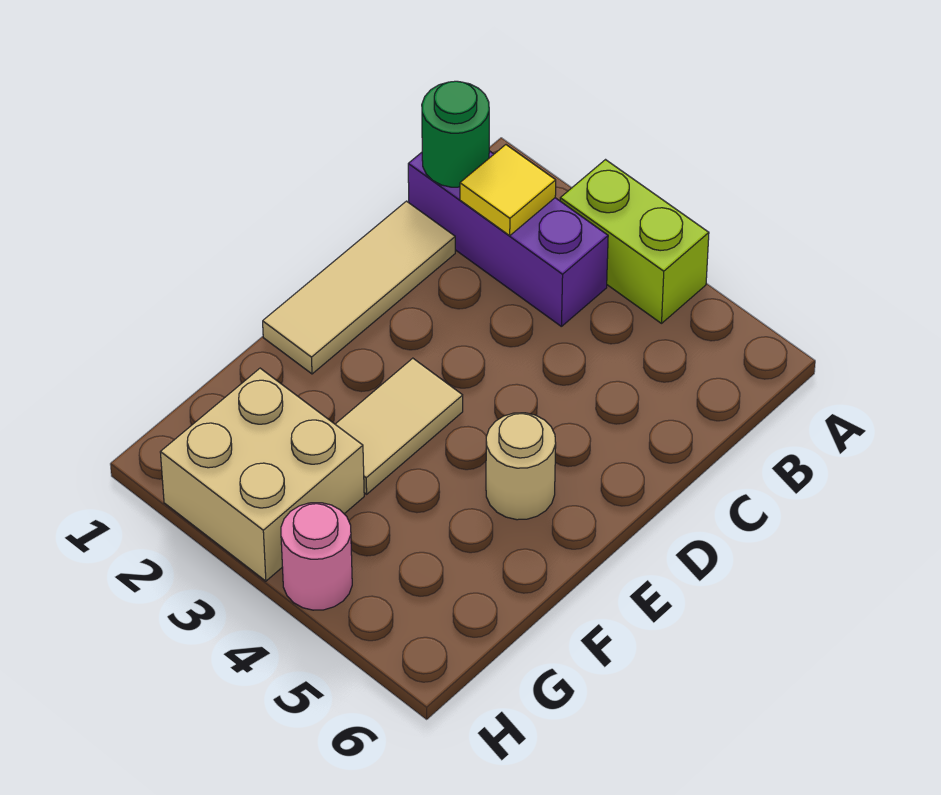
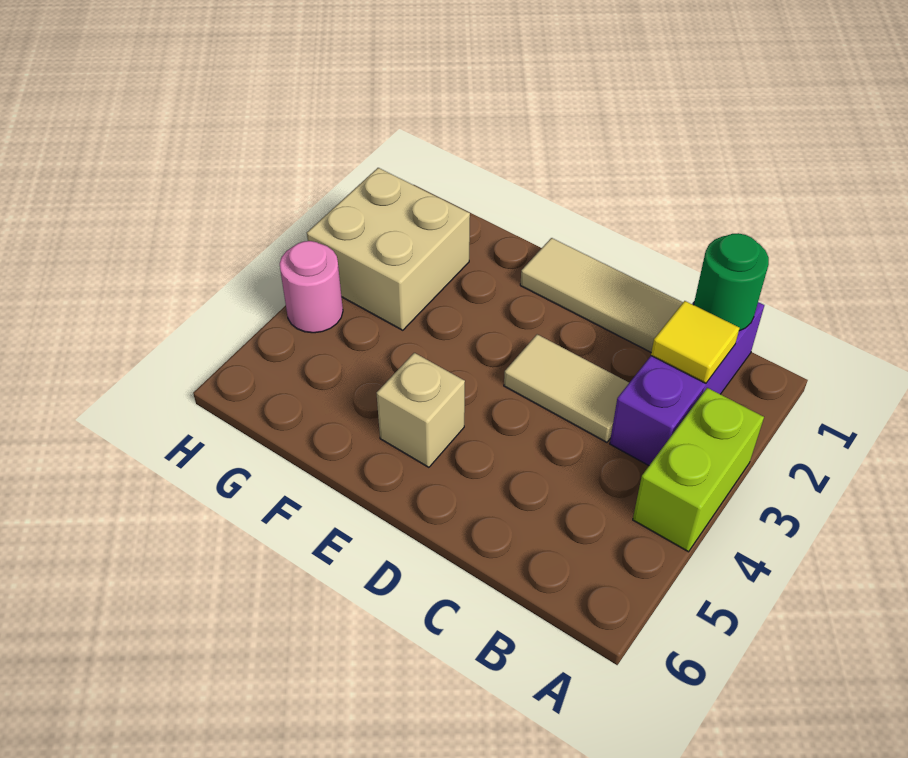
tan tile E3:F3 level 1 -> tan tile C3:D3 level 1
tan round brick E5 level 1 -> tan brick E5 level 1

